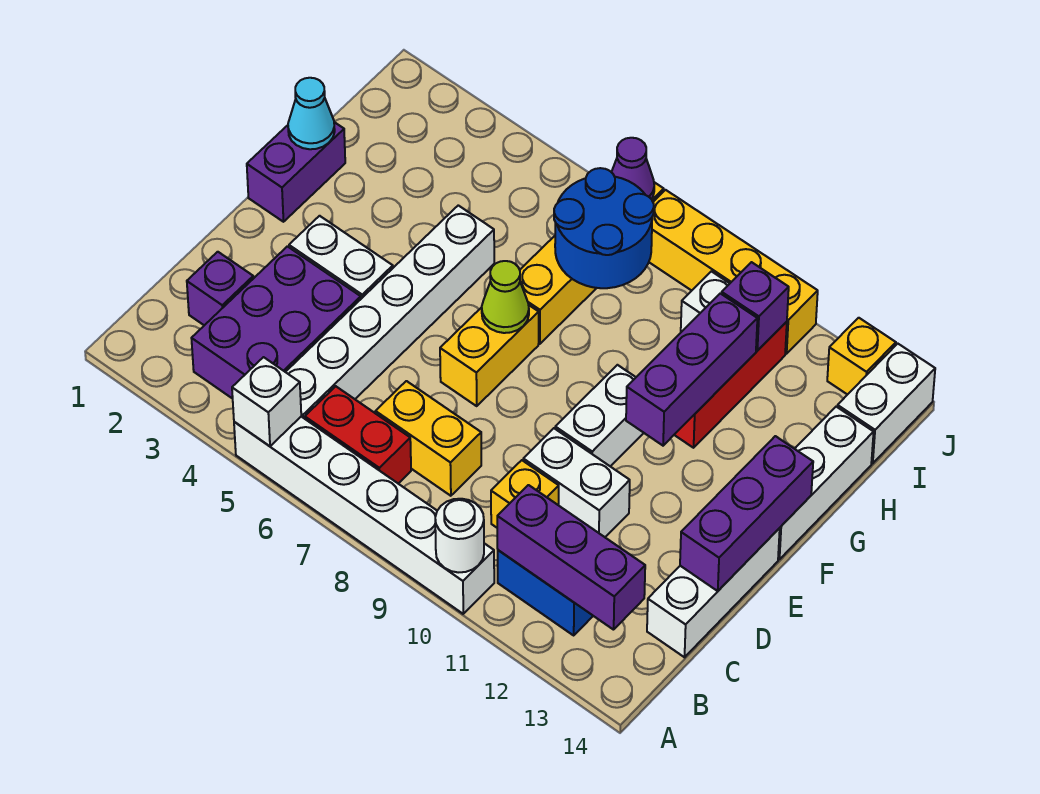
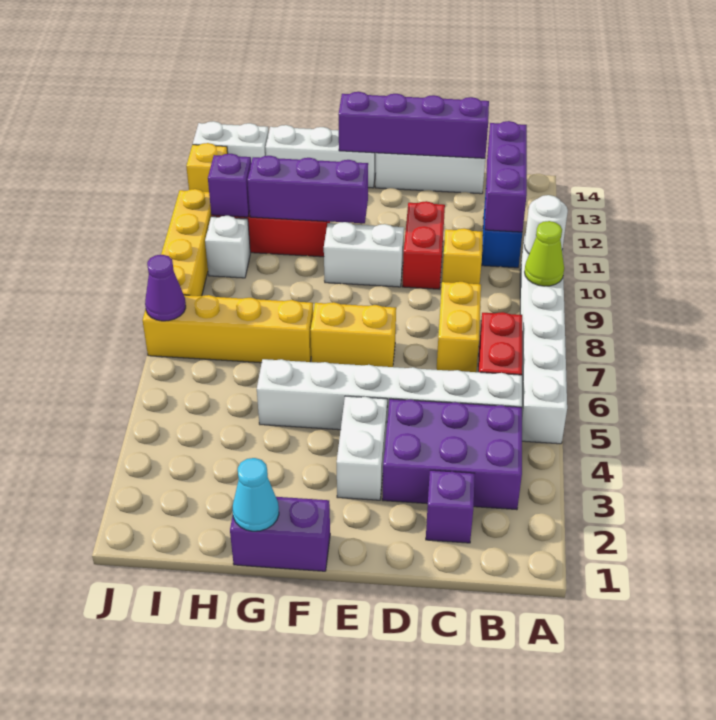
white brick A5 level 2 -> none
white brick D10:D11 level 1 -> red brick D10:D11 level 1
purple brick D14:F14 level 2 -> purple brick C14:F14 level 2
lime cone F7 level 2 -> lime cone A9 level 2
blue round brick H7:I8 level 2 -> none

